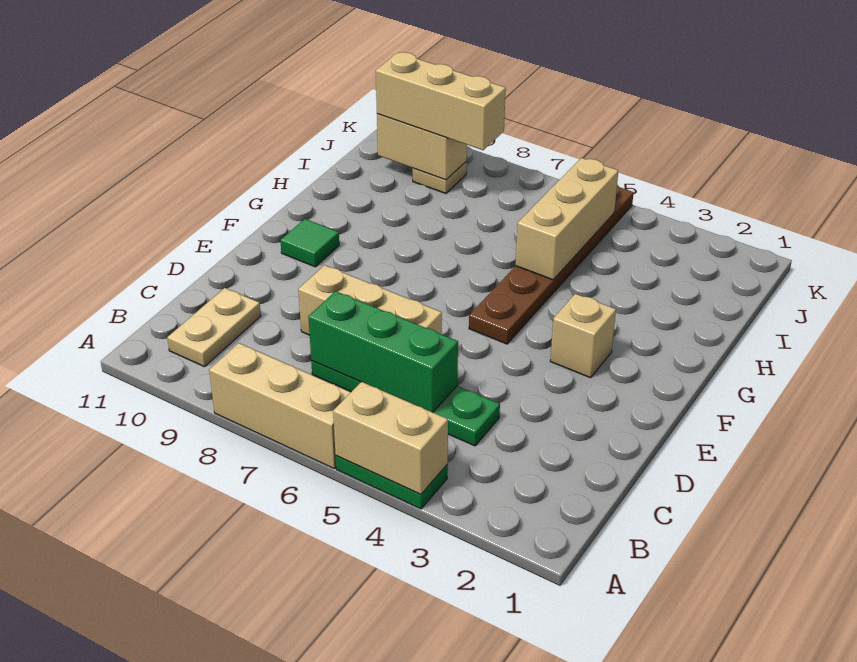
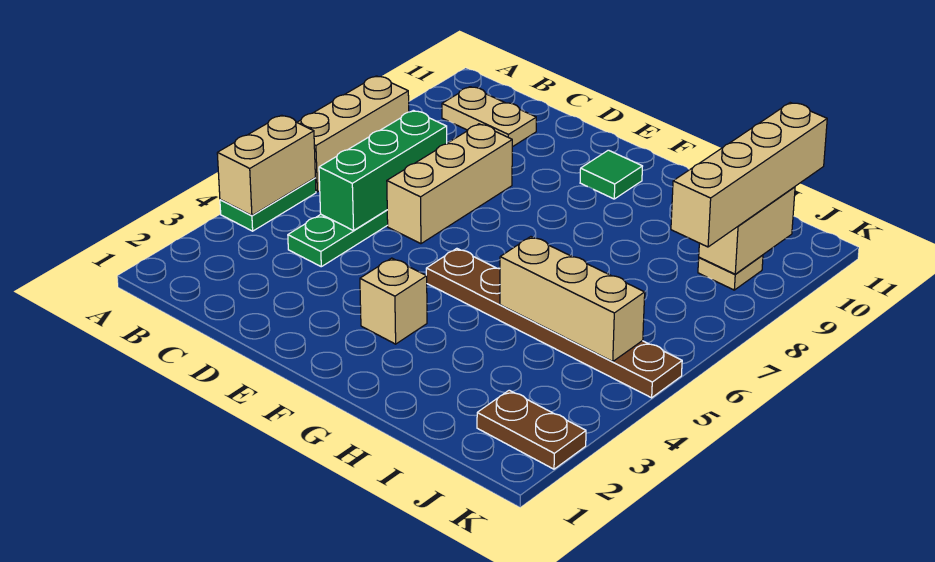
none -> brown plate J2:K2 level 1
tan brick J8:J10 level 3 -> tan brick J8:J11 level 3

